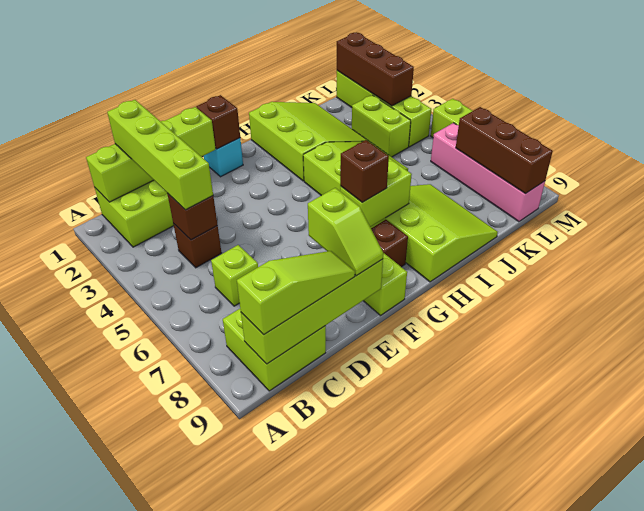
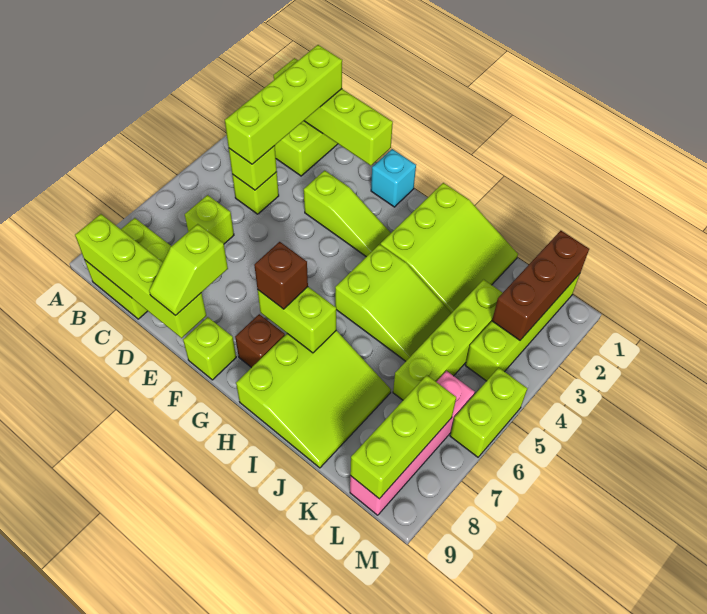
lime slope B9:D9 level 3 top B -> lime slope E3:G3 level 1 top E
brown brick C4 level 1 -> lime brick C4 level 1
brown brick C4 level 2 -> lime brick C4 level 2
brown brick F1 level 2 -> none
lime brick K3:K4 level 1 -> lime brick K3:K6 level 1
brown brick L7:L9 level 2 -> lime brick L7:L9 level 2

